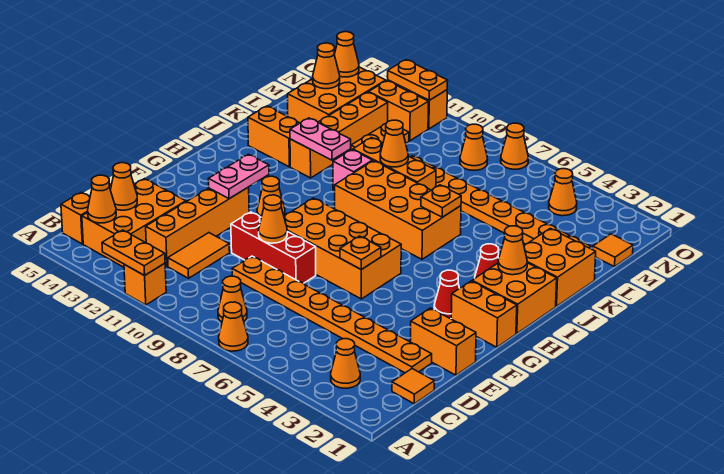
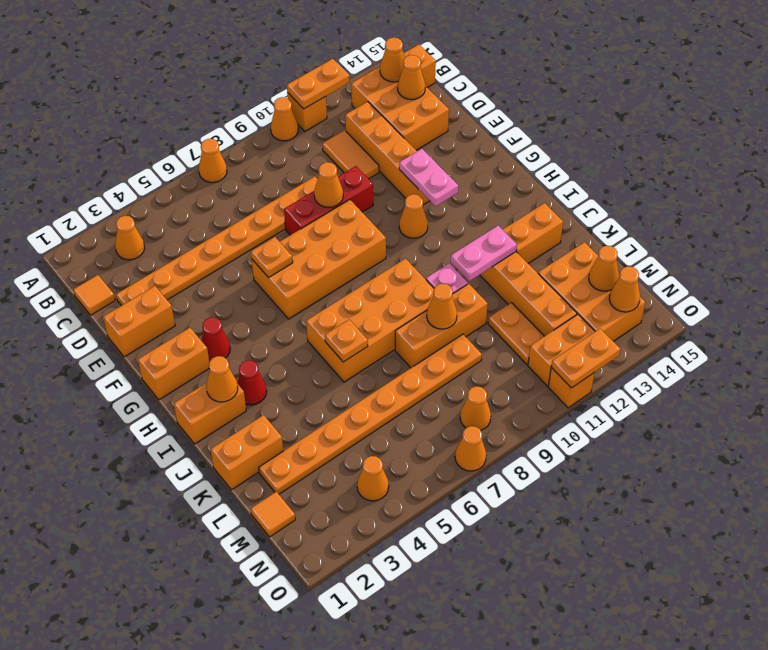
orange cone B8 level 1 -> orange cone A10 level 1
orange brick H1:I2 level 1 -> orange brick I1:I2 level 1
orange brick J1:K2 level 1 -> orange brick K1:K2 level 1

